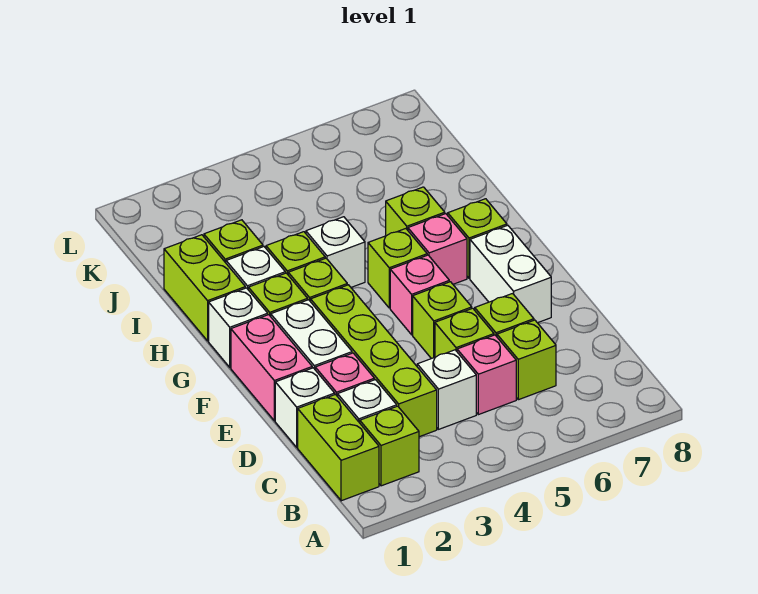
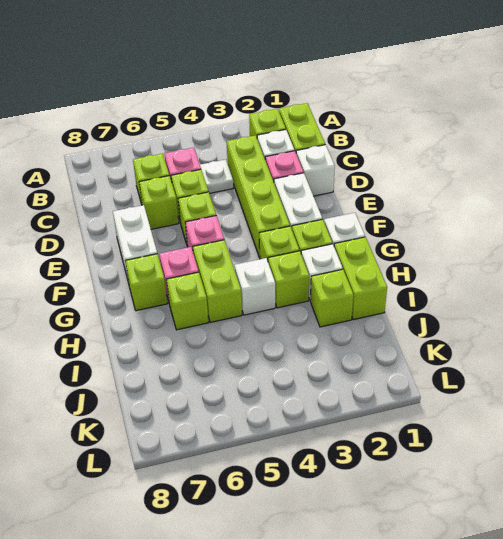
white brick C4 level 1 -> white plate C4 level 1
pink brick E1:F1 level 1 -> none
lime brick G5 level 1 -> lime brick G5:H5 level 1

